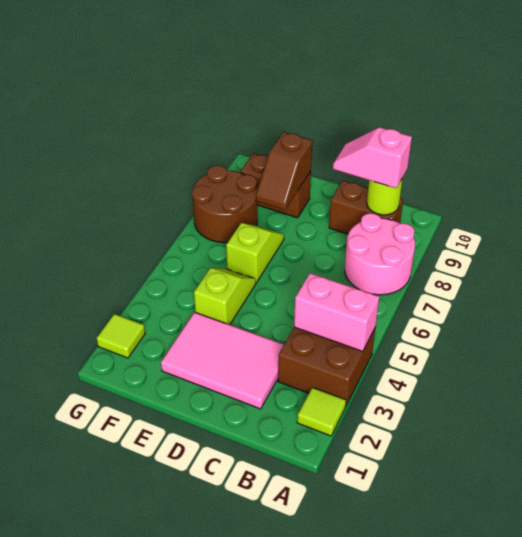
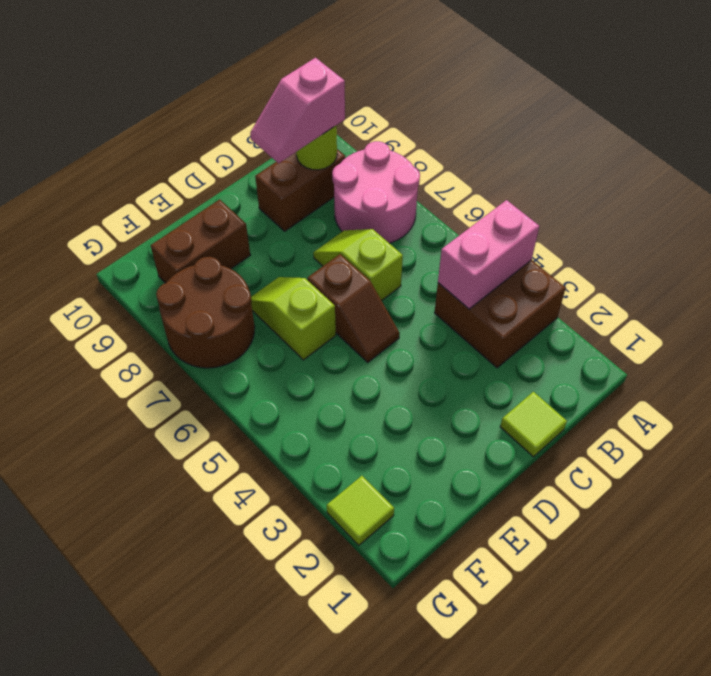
lime tile A2 level 1 -> lime tile C1 level 1
pink tile C2:E3 level 1 -> none
lime slope E4:E5 level 1 top 4 -> lime slope C6:C7 level 1 top 6
brown slope E8:E9 level 2 top 9 -> brown slope D5:D6 level 1 top 6

